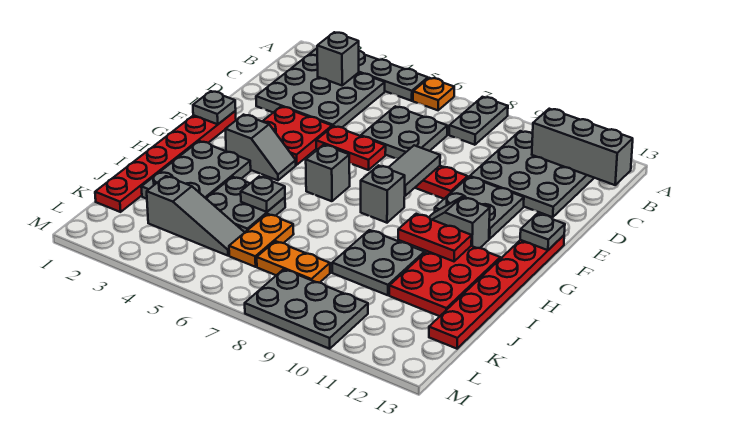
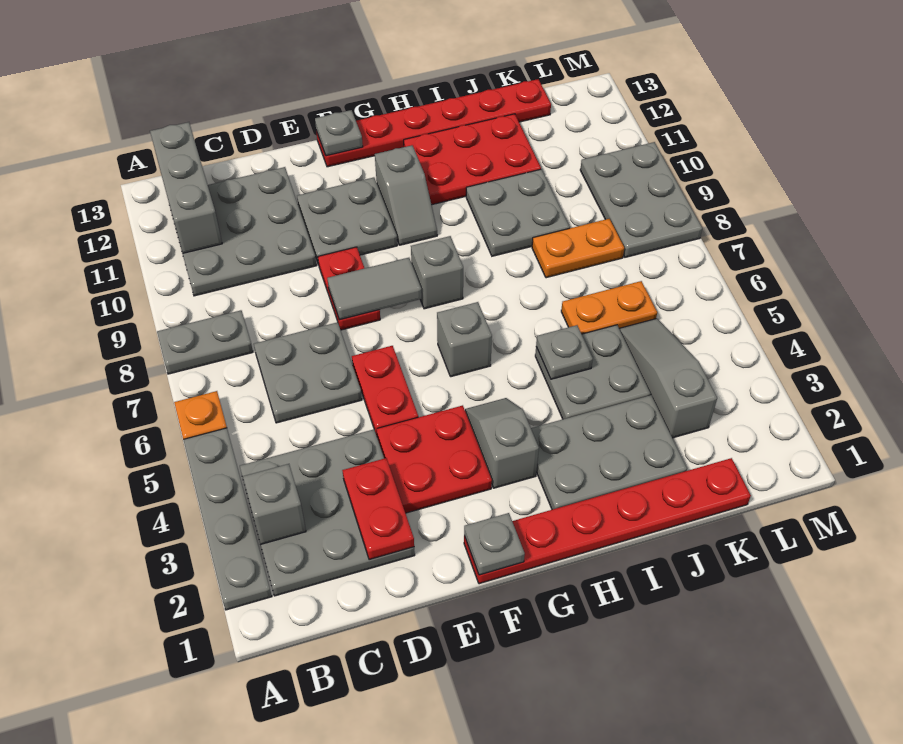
red plate H10:H11 level 2 -> red plate D2:D3 level 2
orange plate K7:K8 level 1 -> orange plate J8:K8 level 1

